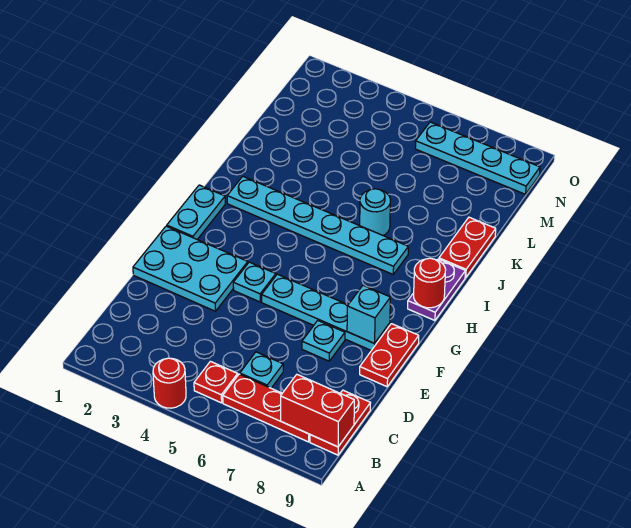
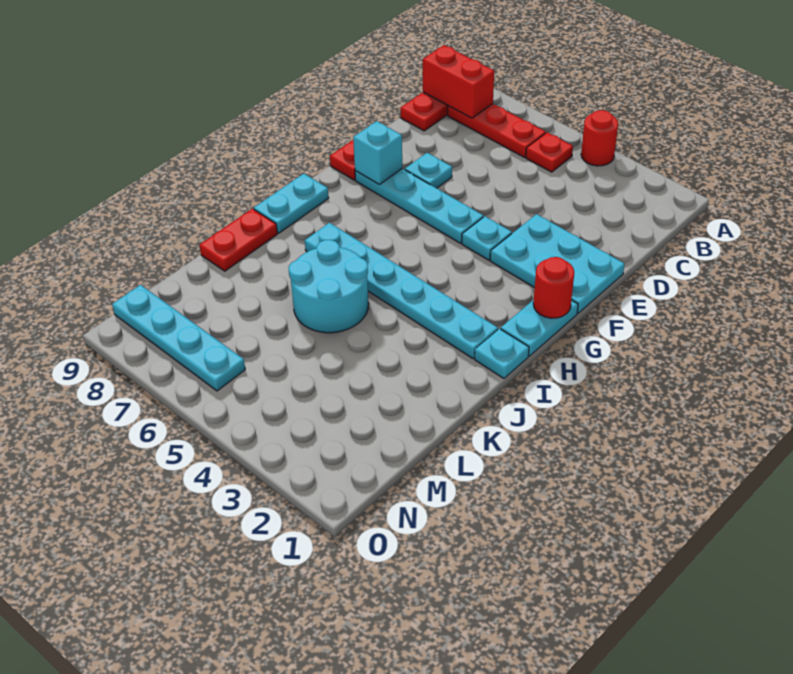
cyan plate C6 level 1 -> cyan plate I1 level 1
purple plate H9:I9 level 1 -> cyan plate H9:I9 level 1
red round brick H9 level 2 -> red round brick G1 level 2
cyan round brick J6 level 1 -> cyan round brick J5:K6 level 1

